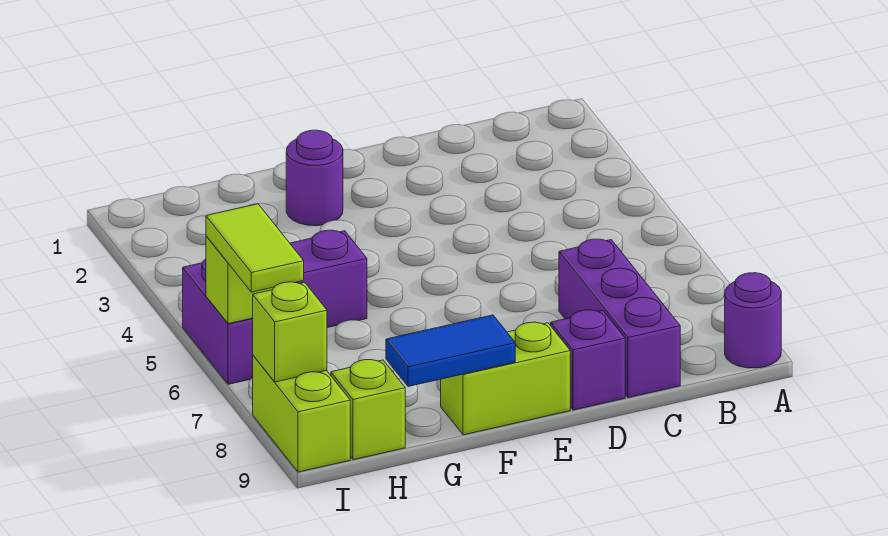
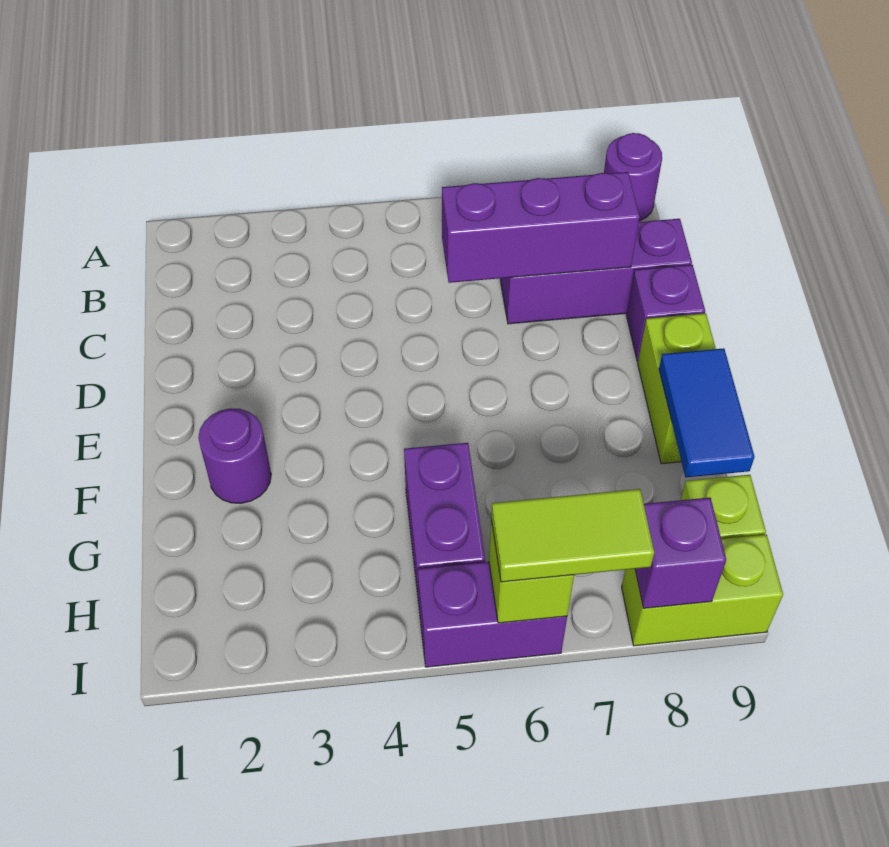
none -> purple brick C6:C8 level 2
lime brick I8 level 2 -> purple brick I8 level 2

